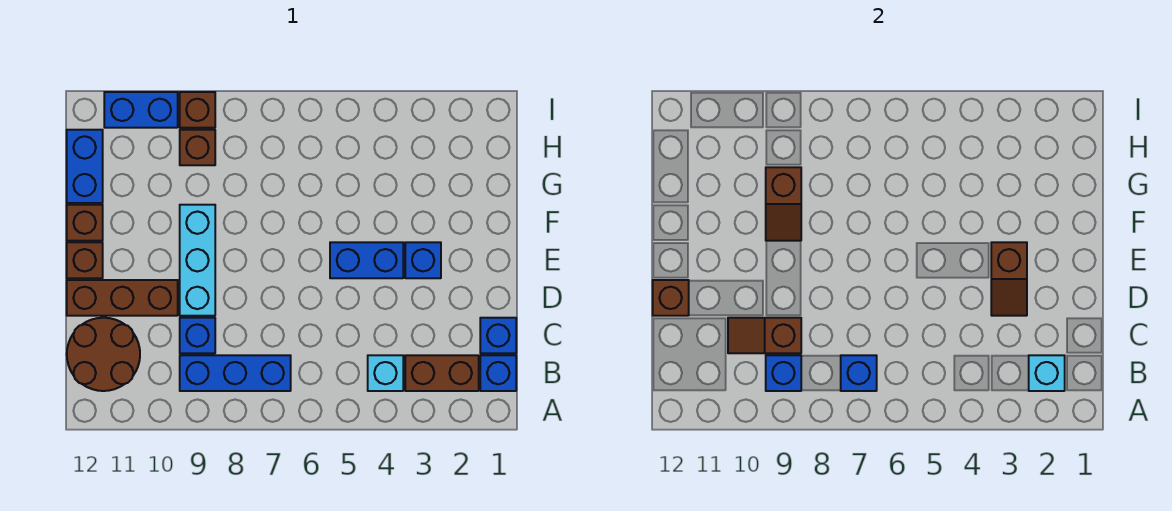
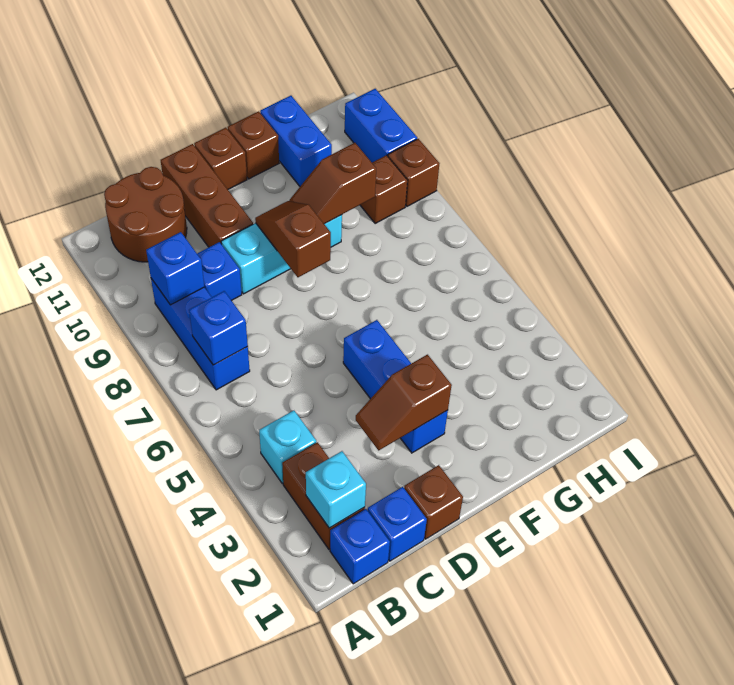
brown slope C9:C10 level 2 top 9 -> brown slope E8:E9 level 2 top 8
brown brick D12 level 2 -> brown brick D1 level 1
blue brick G12:H12 level 1 -> blue brick G11:G12 level 1

